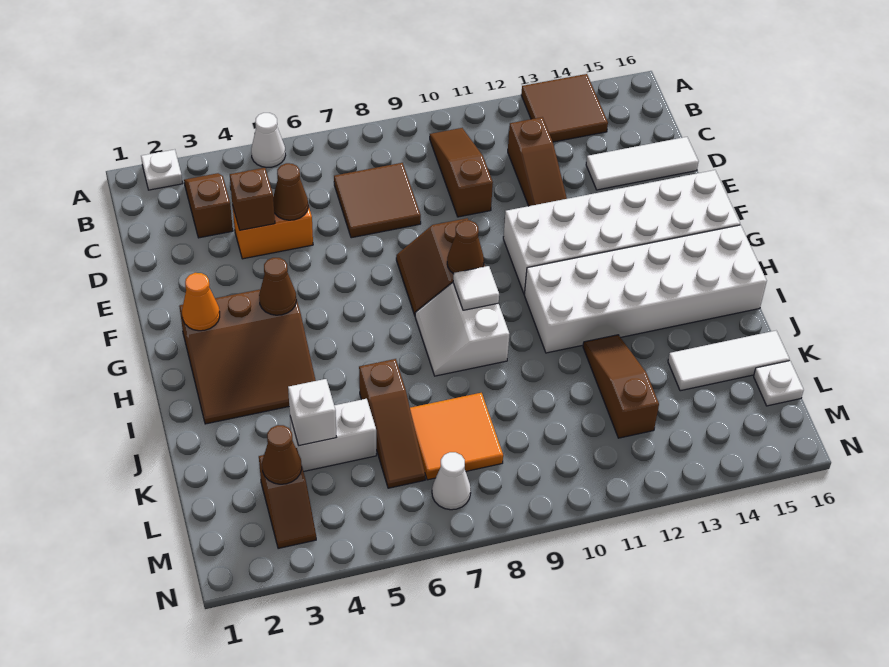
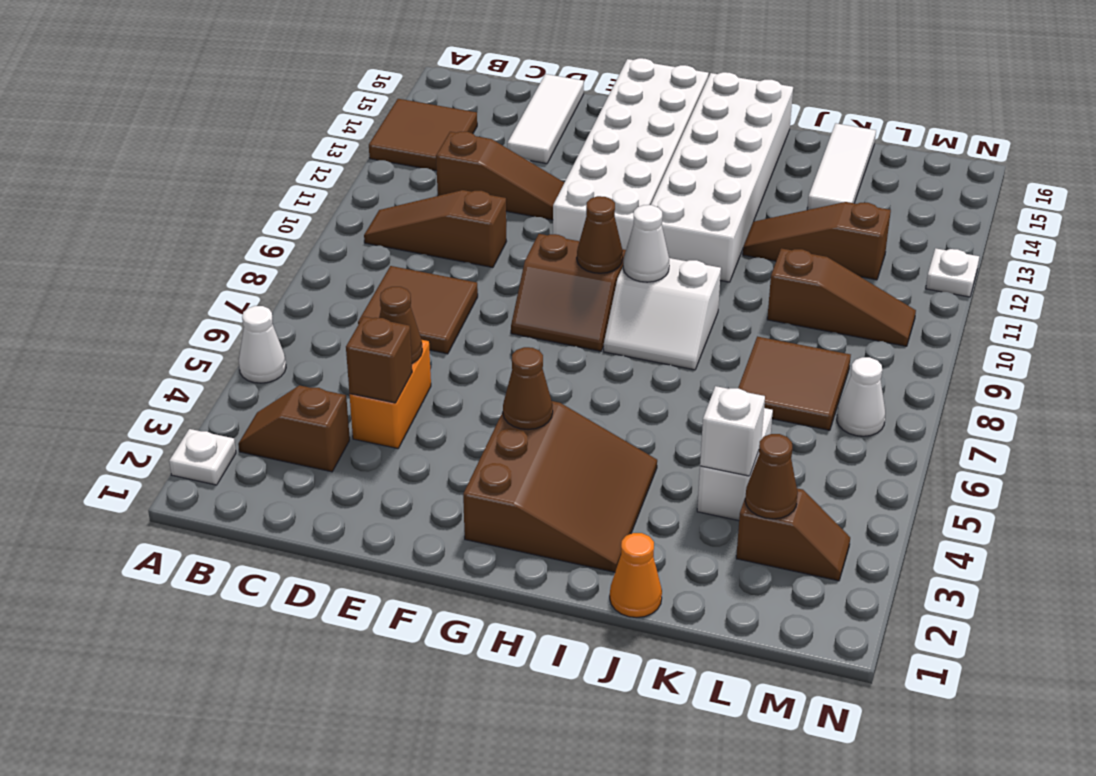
orange cone G2 level 2 -> orange cone J1 level 1
white tile H9 level 2 -> white cone H9 level 2
brown slope J6:L6 level 1 top J -> brown slope K10:M10 level 1 top K
orange tile K7:L8 level 1 -> brown tile K7:L8 level 1
white plate L16 level 1 -> white plate N12 level 1

